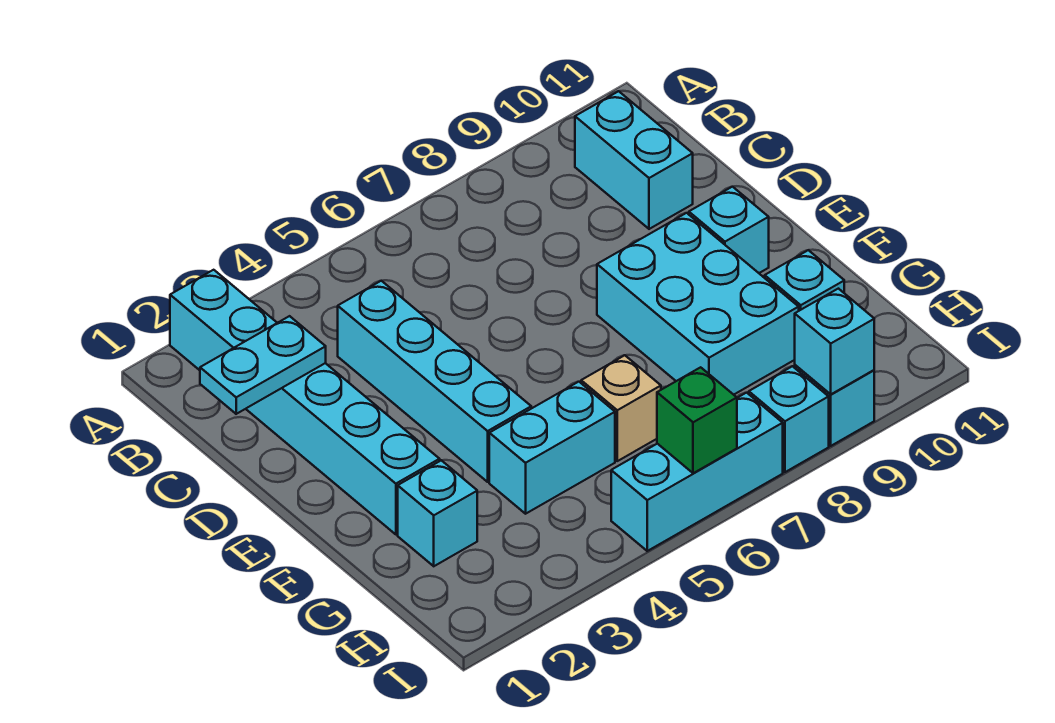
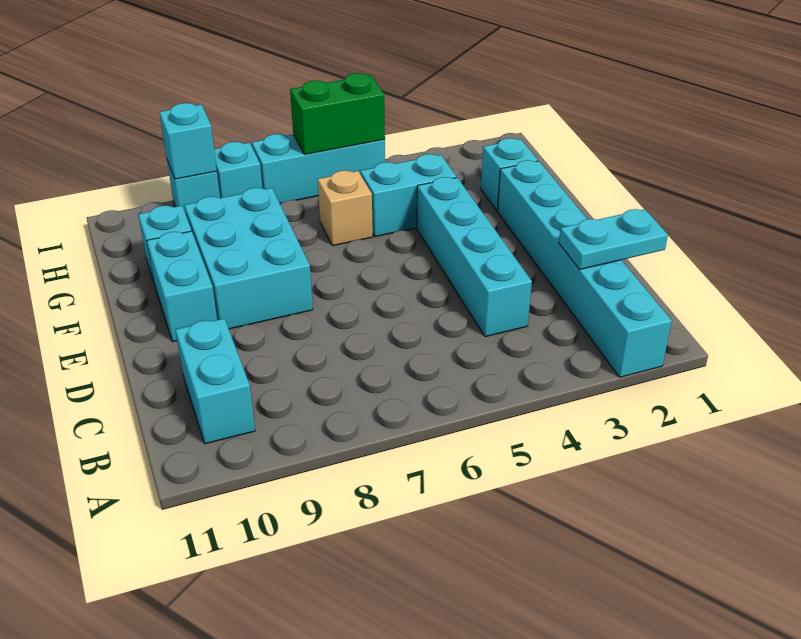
cyan brick E10 level 1 -> cyan brick E10:F10 level 1
green brick I6 level 2 -> green brick I5:I6 level 2

